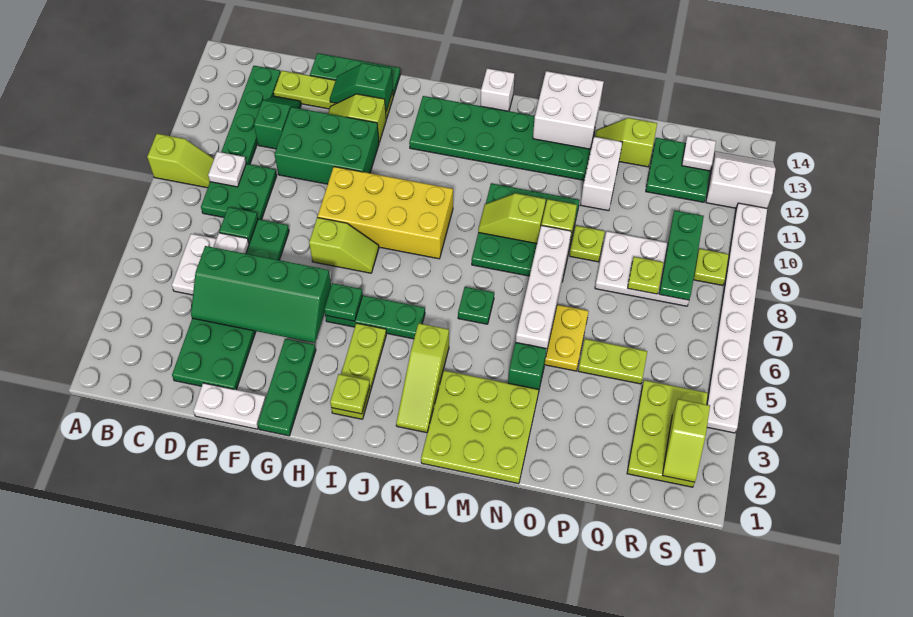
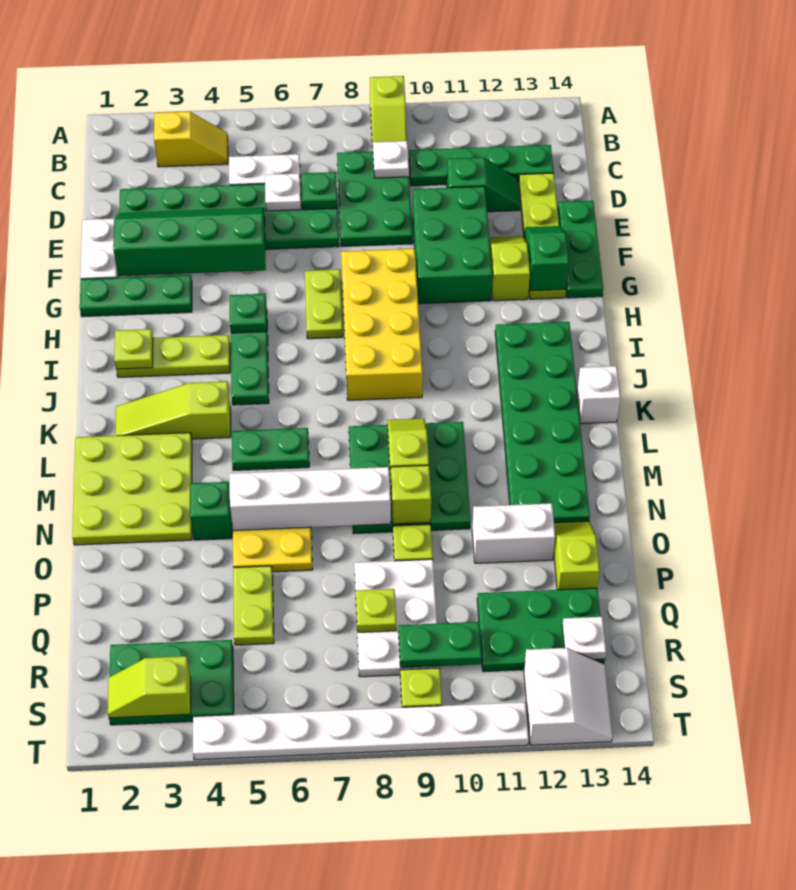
none -> yellow slope B3:B4 level 1 top 3
green plate C8:D9 level 1 -> green plate C8:E9 level 1
green slope D4:G5 level 2 top 5 -> green slope E2:F5 level 2 top F
lime slope G7:H7 level 1 top G -> lime plate G7:H7 level 1
green plate L6 level 1 -> green plate L5:L6 level 1
white brick M13:N14 level 2 -> none
green plate Q12:R13 level 1 -> green plate Q11:R13 level 1
lime plate R2:S4 level 1 -> green plate R2:S4 level 1
green plate R8:R10 level 2 -> green plate R9:R10 level 2

